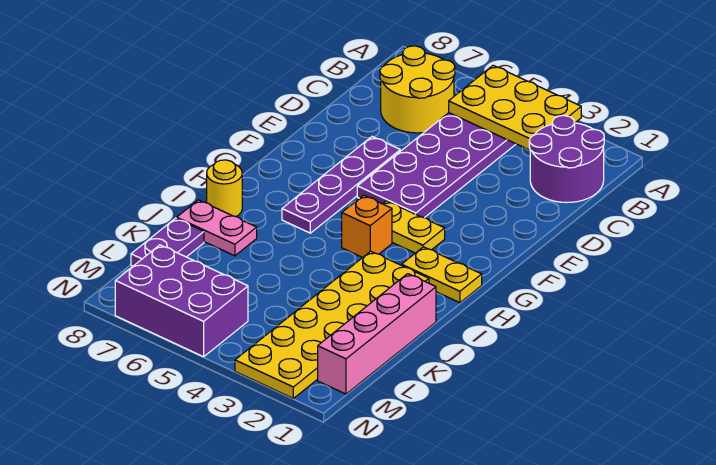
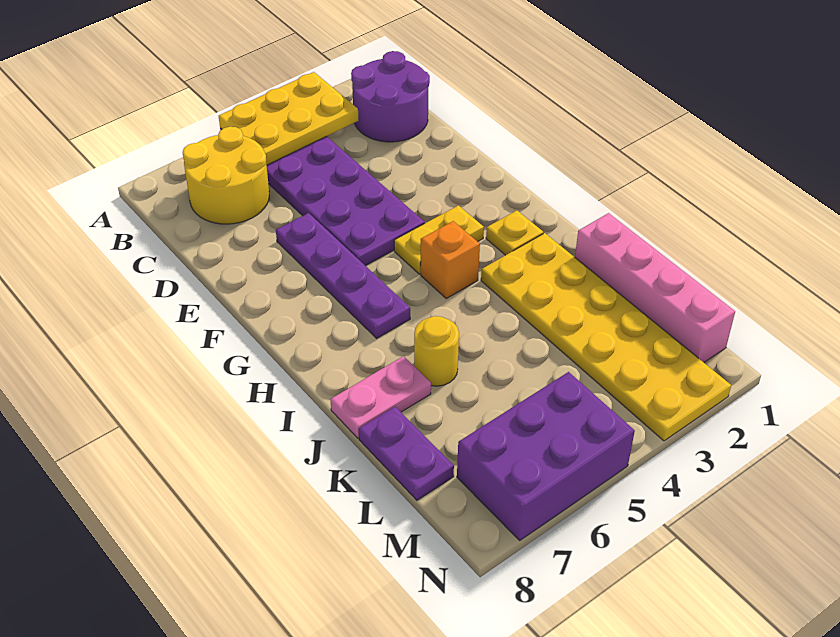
yellow plate H1:H2 level 1 -> yellow plate H2 level 1
yellow round brick I8 level 1 -> yellow round brick J6 level 1

